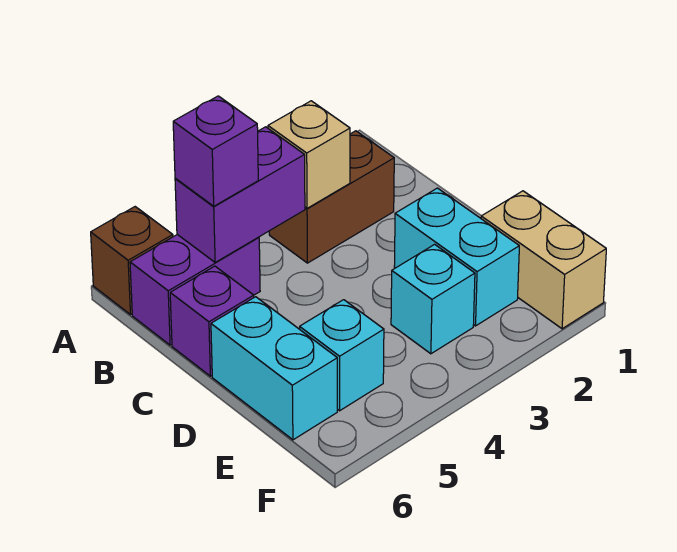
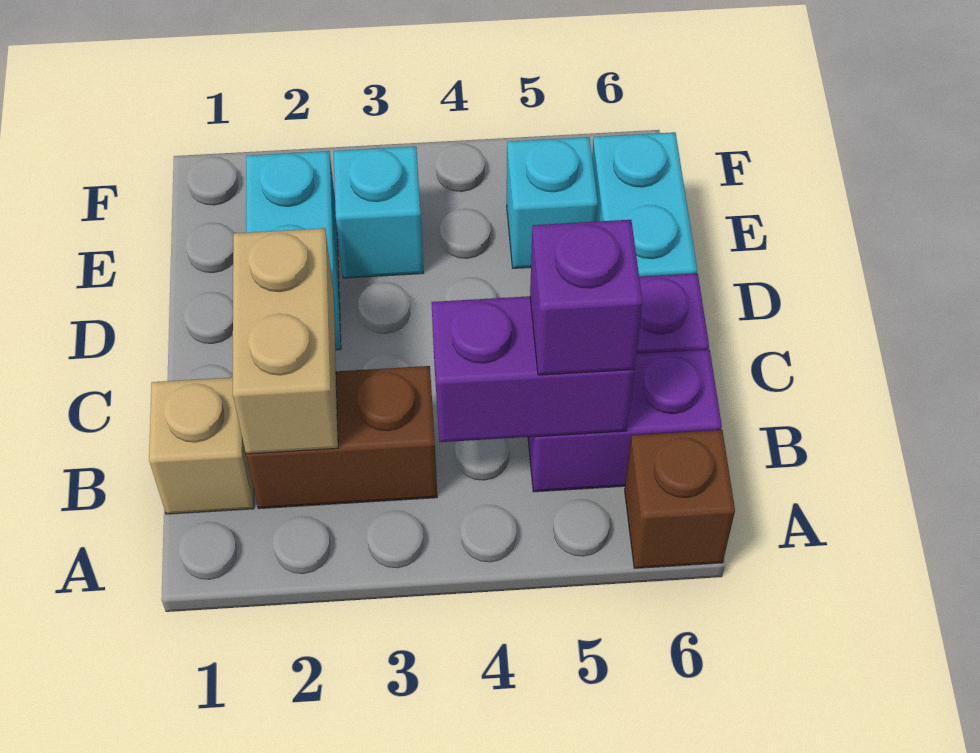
tan brick B3 level 2 -> tan brick B1 level 1
tan brick E1:F1 level 1 -> tan brick B2:C2 level 2

